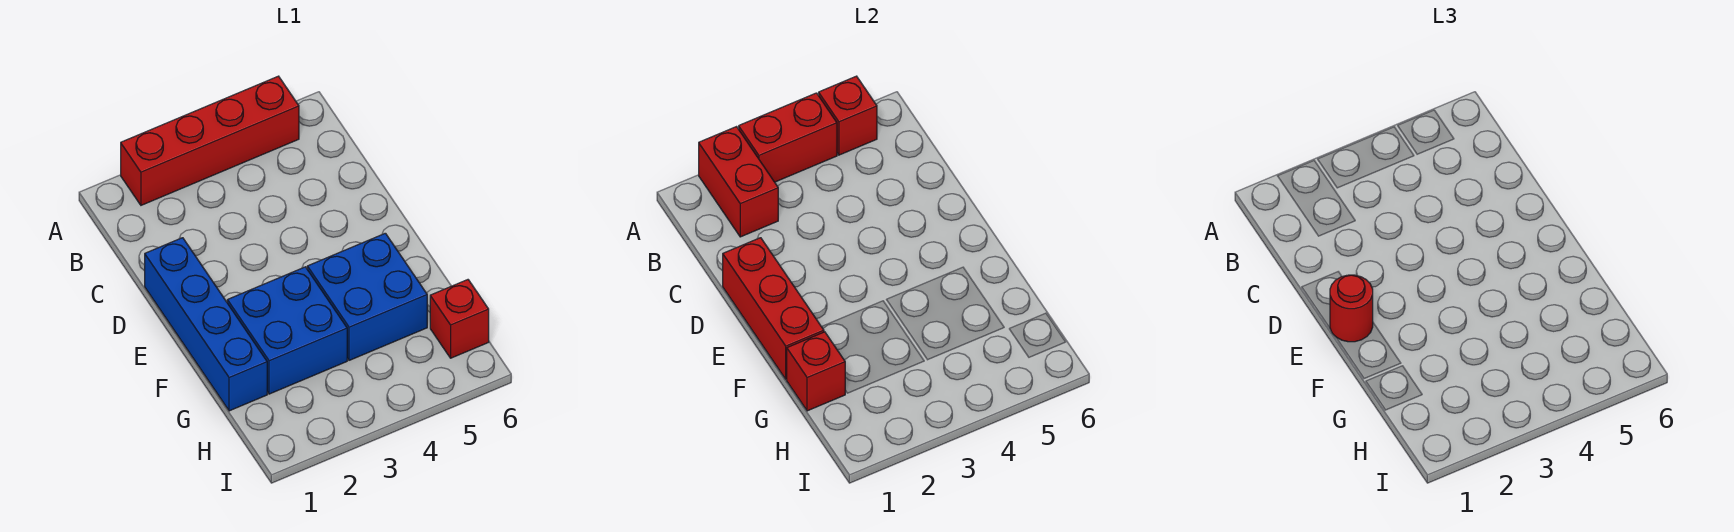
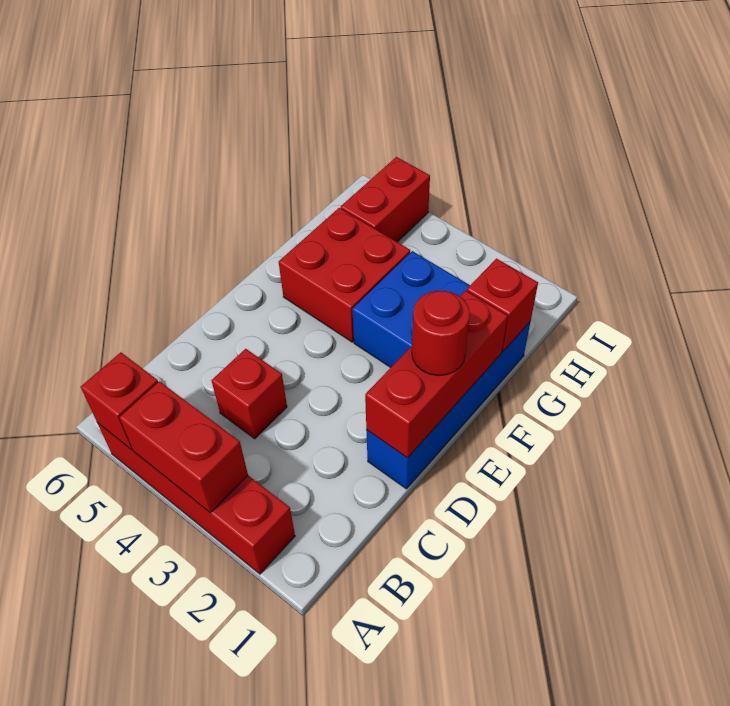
red brick A2:B2 level 2 -> red brick H5:I5 level 1
blue brick F4:G5 level 1 -> red brick F4:G5 level 1
red brick H6 level 1 -> red brick C4 level 1

